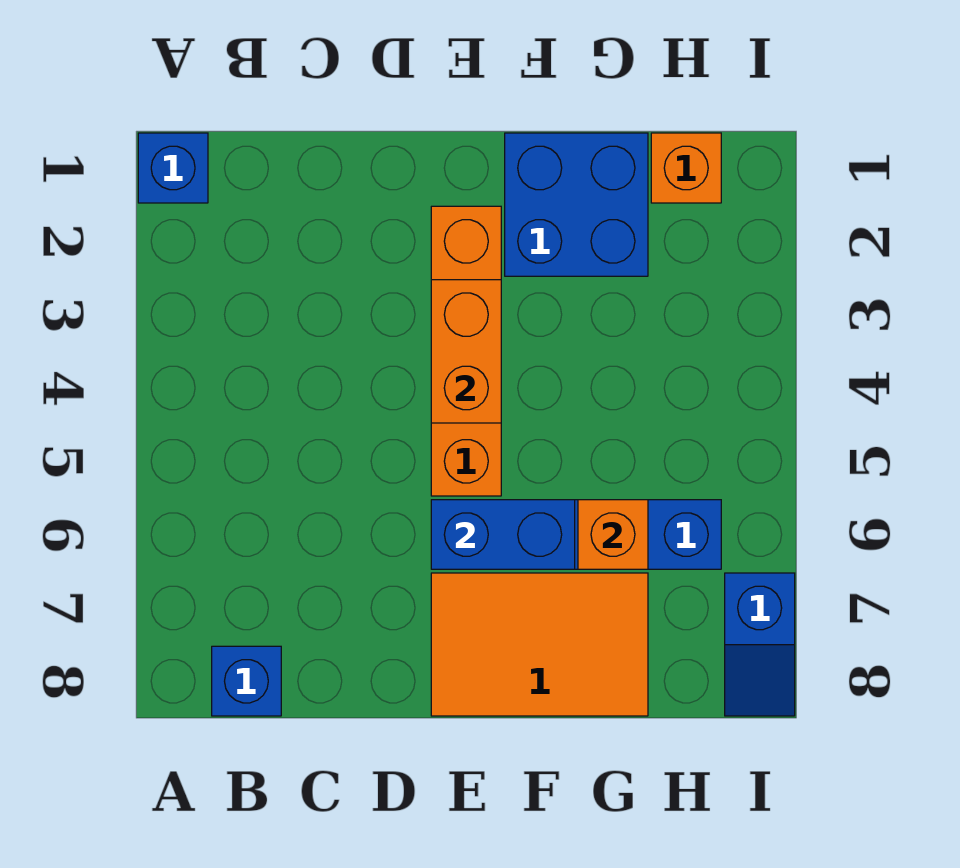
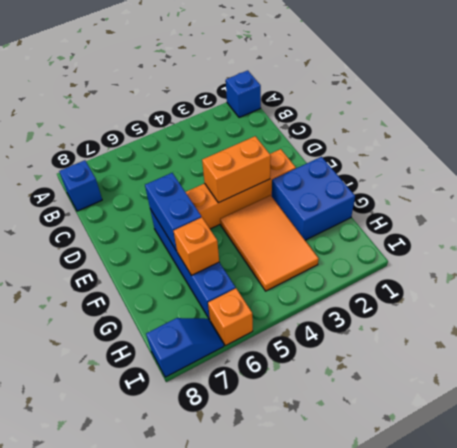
orange tile E7:G8 level 1 -> orange tile F3:H4 level 1
orange brick H1 level 1 -> orange brick I6 level 1
blue slope I7:I8 level 1 top 7 -> blue slope I7:I8 level 1 top 8

